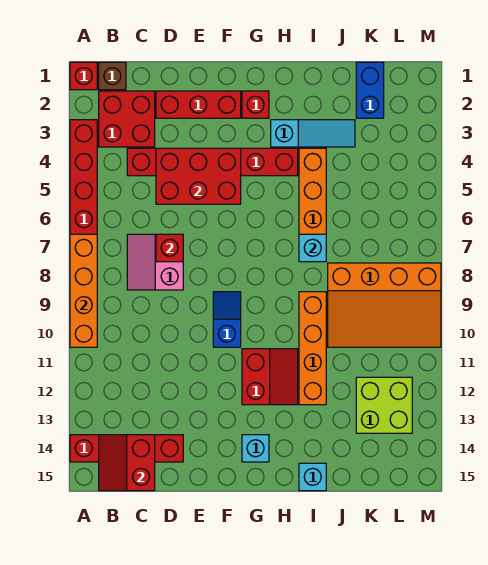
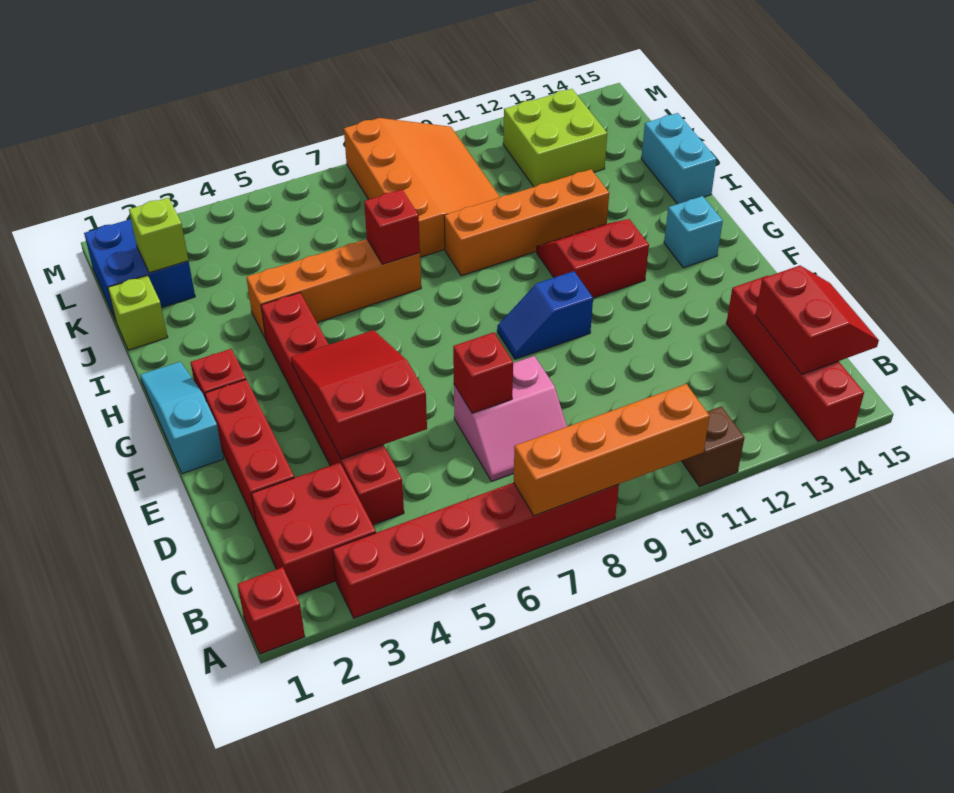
brown brick B1 level 1 -> brown brick A11 level 1
red slope B14:C15 level 2 top C -> red slope B14:C15 level 2 top 14
red brick D4:F5 level 2 -> red slope D4:F5 level 2 top D
cyan slope H3:J3 level 1 top H -> cyan slope F1:H1 level 1 top F
cyan brick I7 level 2 -> red brick I7 level 2
cyan brick I15 level 1 -> cyan brick I15:J15 level 1
none -> lime brick J1 level 1
blue brick K1:K2 level 1 -> blue brick K1:L2 level 1
none -> lime brick K2 level 2

